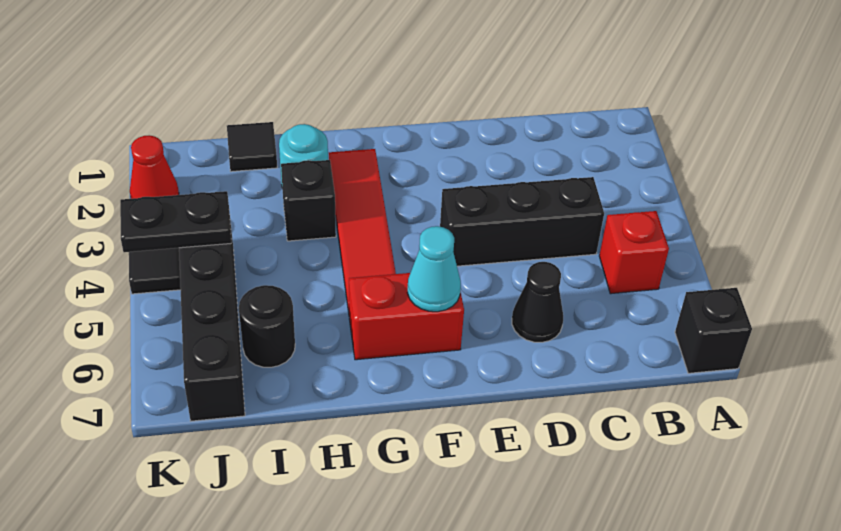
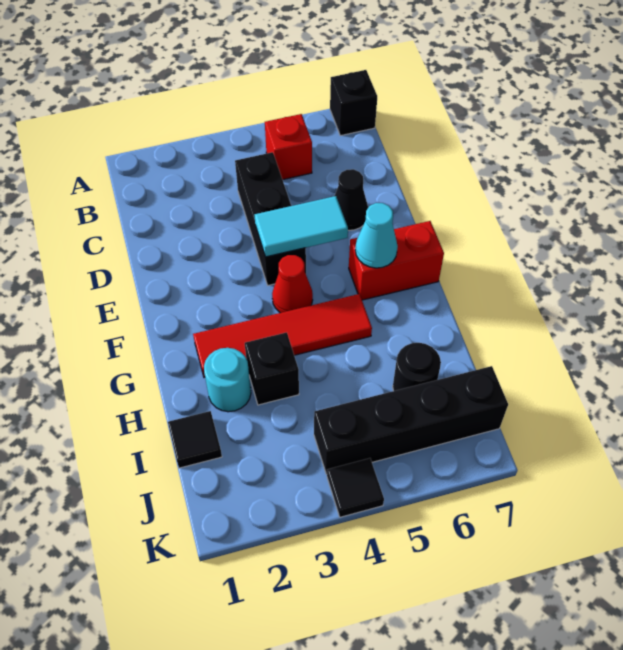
none -> cyan tile E4:E5 level 2
red brick F6:G6 level 1 -> red brick F6:F7 level 1
black plate J4:K4 level 2 -> none
red cone K2 level 1 -> red cone F4 level 1

